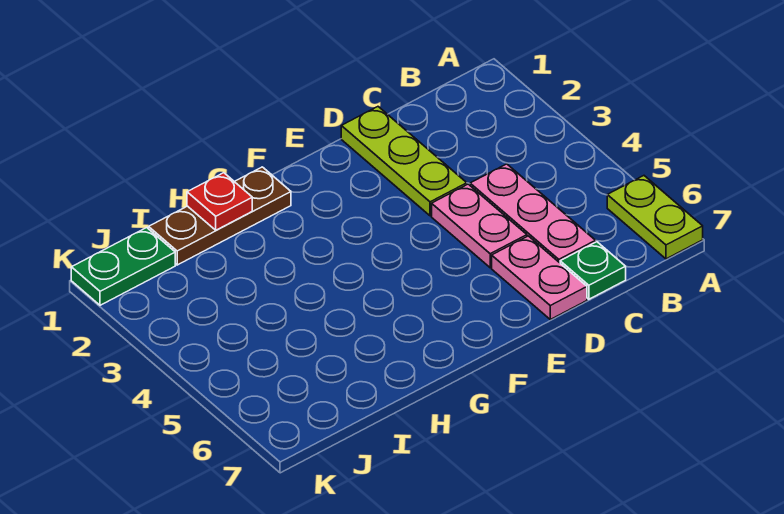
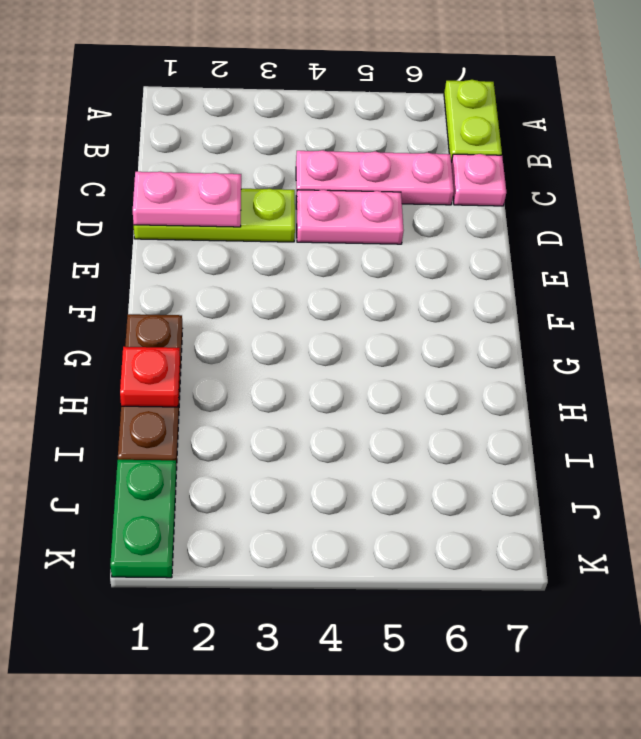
lime plate A6:A7 level 1 -> lime plate A7:B7 level 1
green plate C7 level 1 -> pink plate C7 level 1
pink plate D6:D7 level 1 -> pink plate D1:D2 level 2

